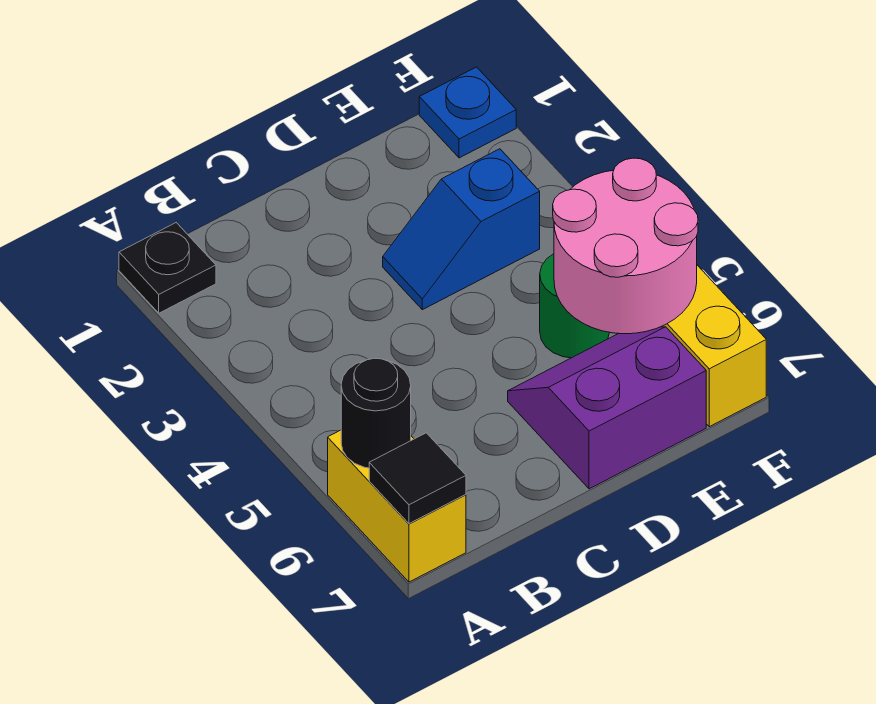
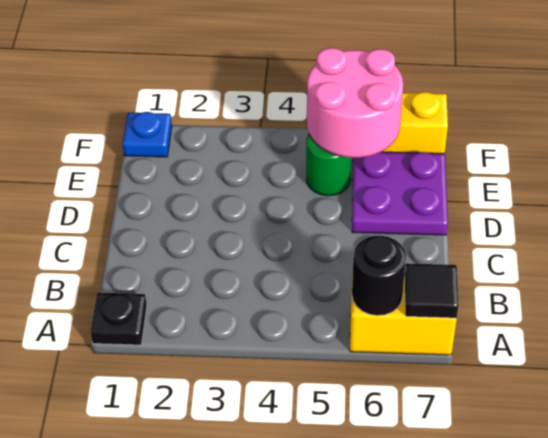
blue slope D3:E3 level 1 top E -> none
purple slope D6:E7 level 1 top 7 -> purple plate D6:E7 level 1

